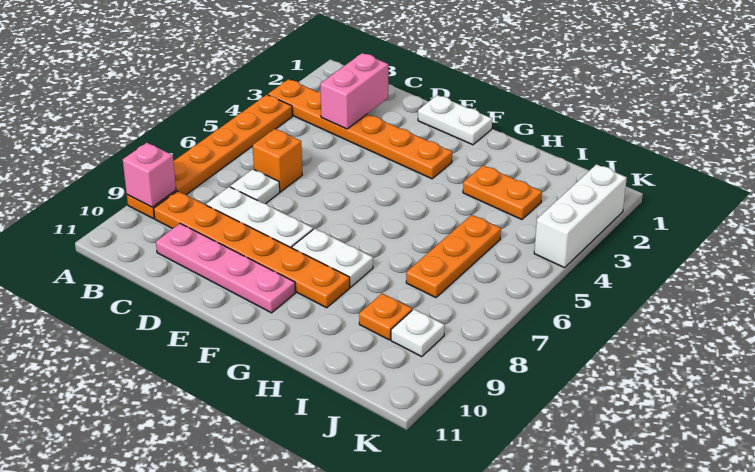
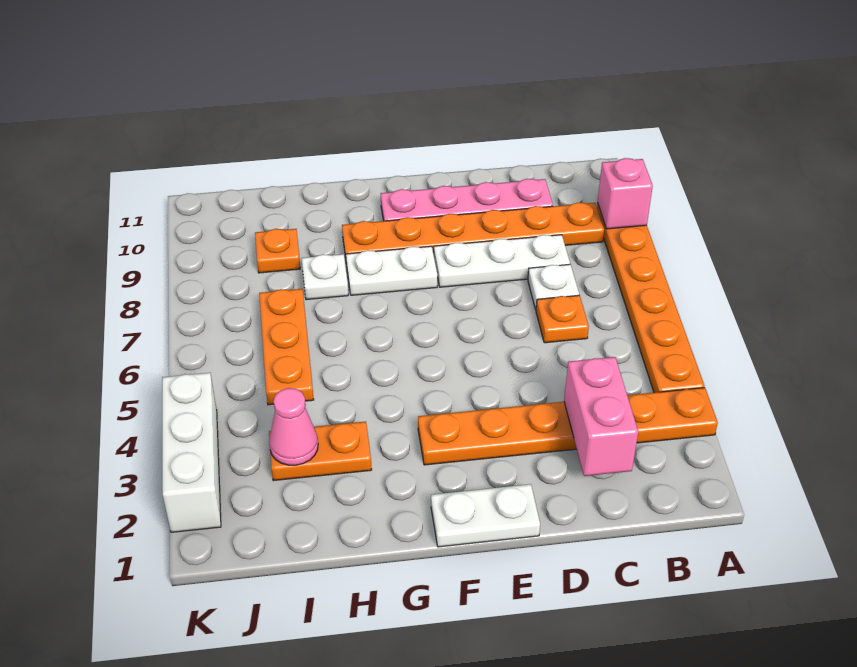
orange brick C6 level 1 -> orange plate C6 level 1
none -> pink cone I3 level 2
white plate J9 level 1 -> white plate H8 level 1

